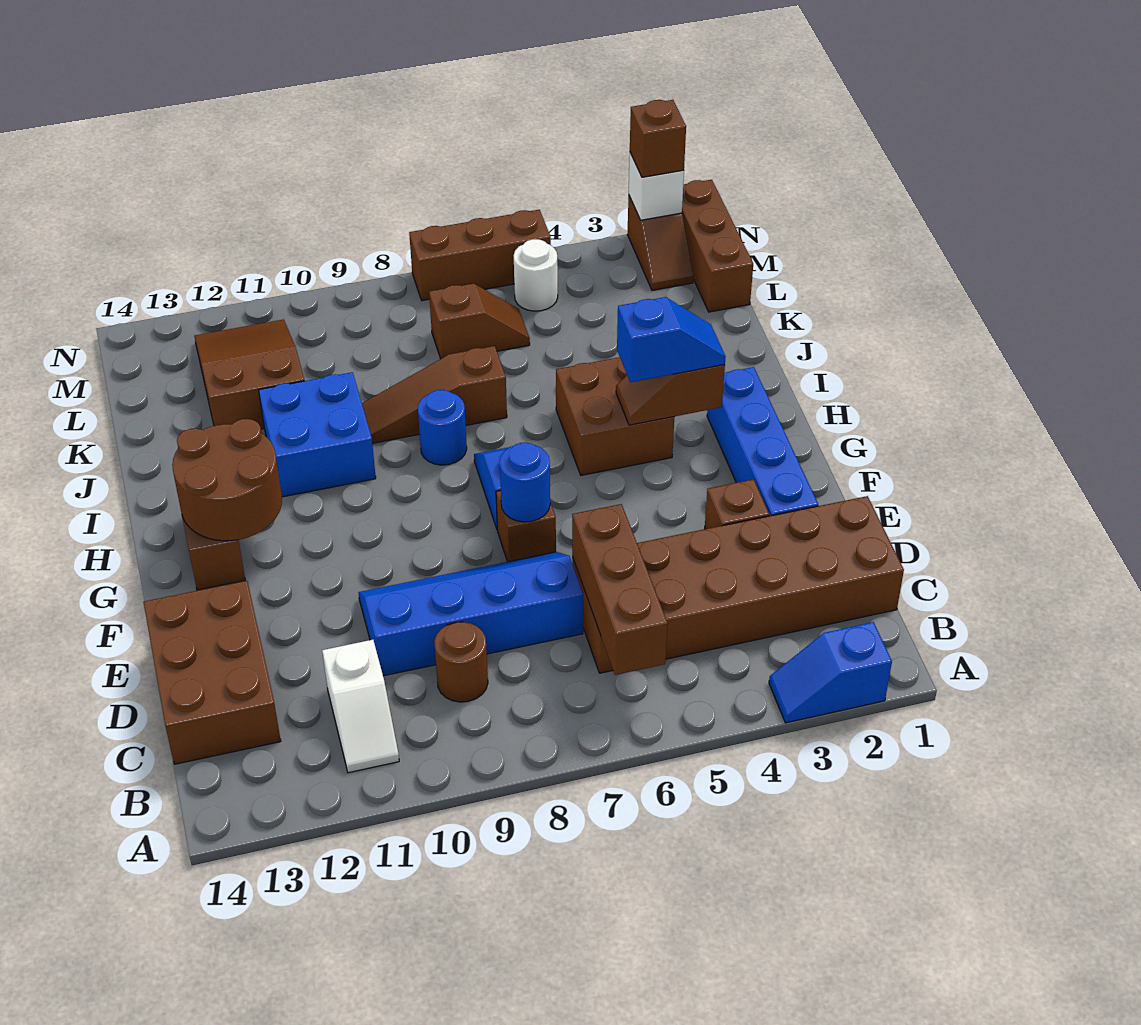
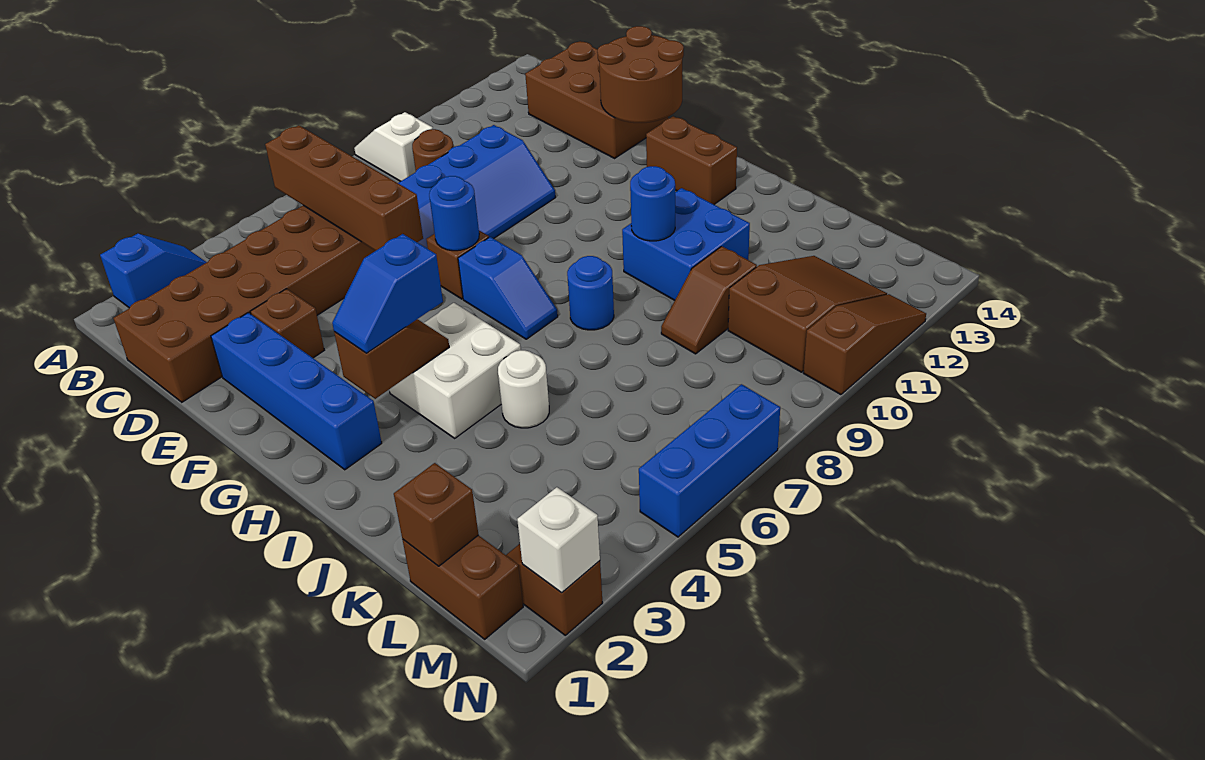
brown brick B6:D6 level 2 -> brown brick B6:E6 level 2
white slope B11:C11 level 1 top C -> white slope A9:B9 level 1 top B
brown round brick G12:H13 level 2 -> brown round brick E13:F14 level 2
brown brick H4:I5 level 1 -> white brick H4:I5 level 1
none -> blue round brick I10 level 2
brown slope J7:J9 level 1 top 7 -> brown slope N10:N12 level 1 top 10
brown slope K11:M12 level 1 top K -> brown slope L10:M12 level 1 top 10
brown brick L1:N1 level 1 -> brown brick L1:M1 level 1
brown slope L6:L7 level 1 top 7 -> brown slope K9:K10 level 1 top 10
white round brick M5 level 1 -> white round brick J5 level 1
brown brick N2 level 3 -> brown brick L1 level 2
brown brick N5:N7 level 1 -> blue brick N5:N7 level 1

